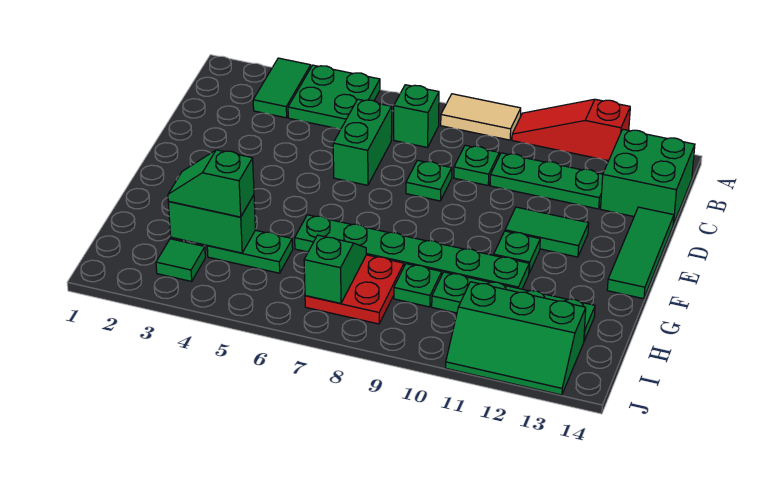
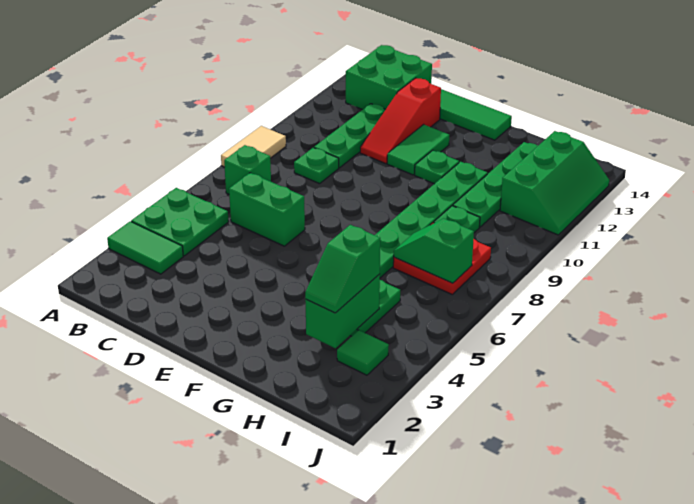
red slope A10:A12 level 1 top 12 -> red slope D11:D13 level 1 top 13
green plate D8 level 1 -> none

